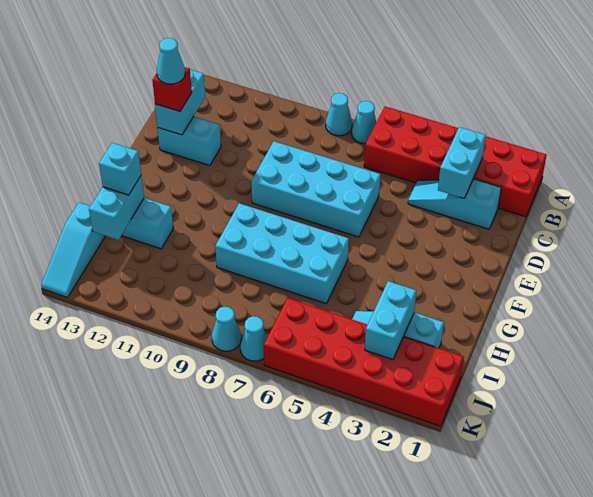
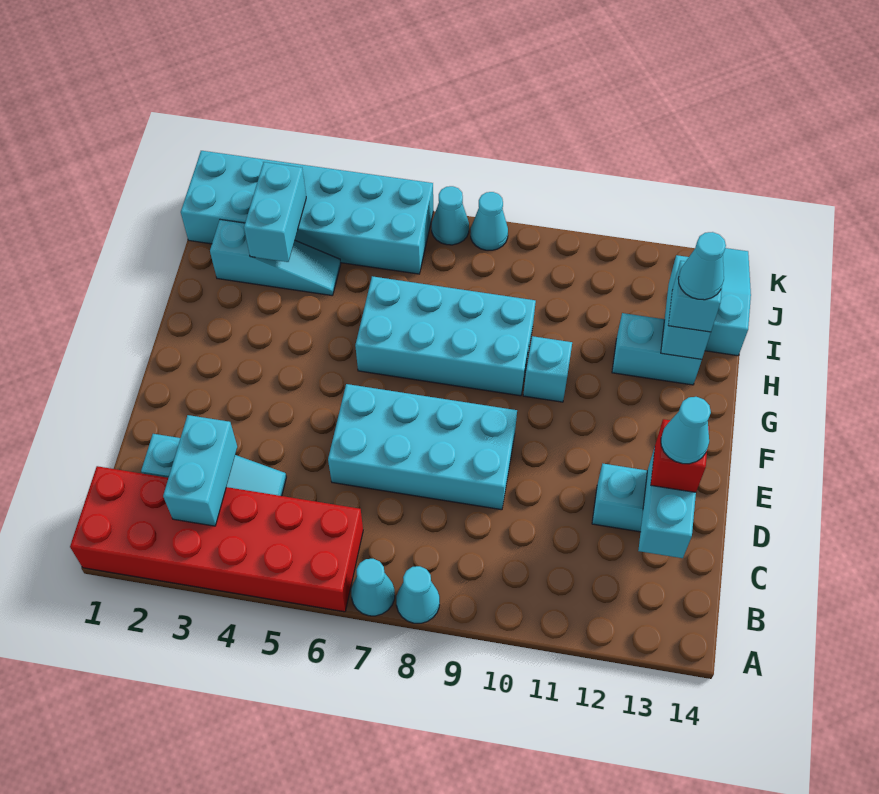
none -> cyan brick G10 level 1
none -> cyan cone H13 level 4
red brick J1:K6 level 1 -> cyan brick J1:K6 level 1

